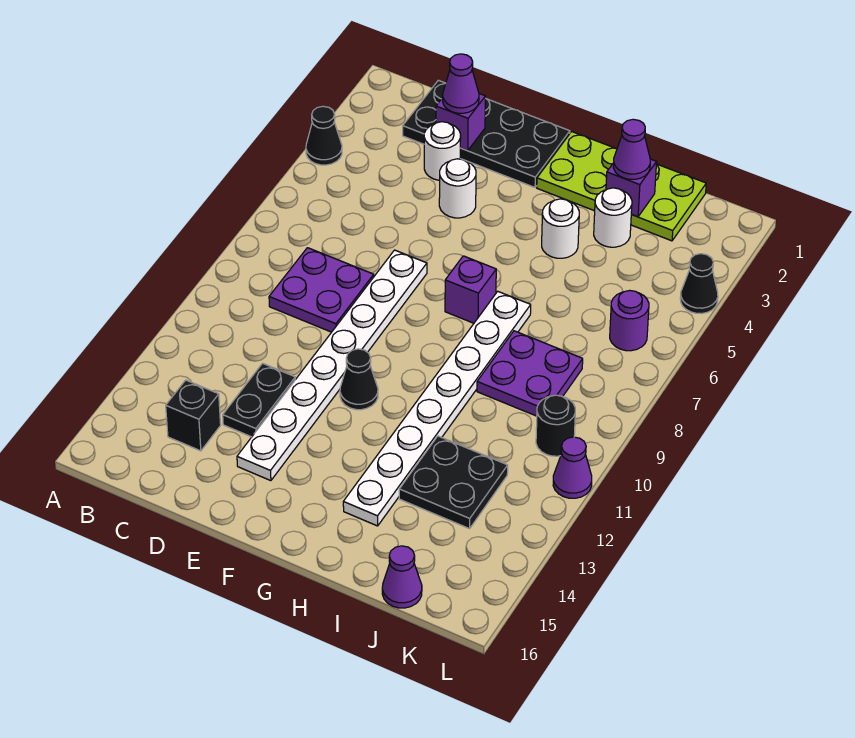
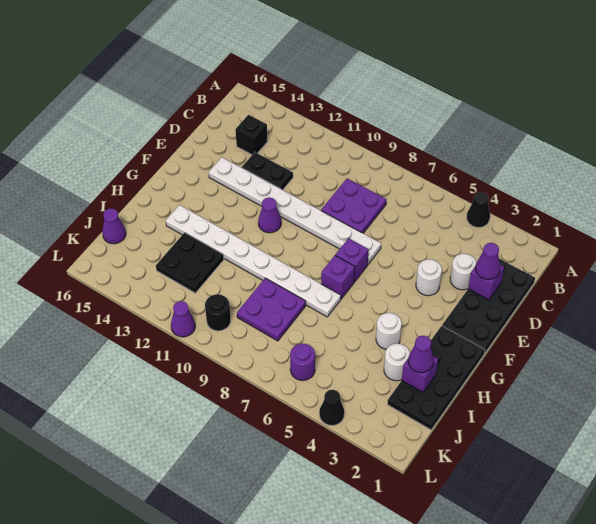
none -> purple brick F7 level 1
black cone F11 level 1 -> purple cone F11 level 1
lime plate G1:J2 level 1 -> black plate G1:J2 level 1

